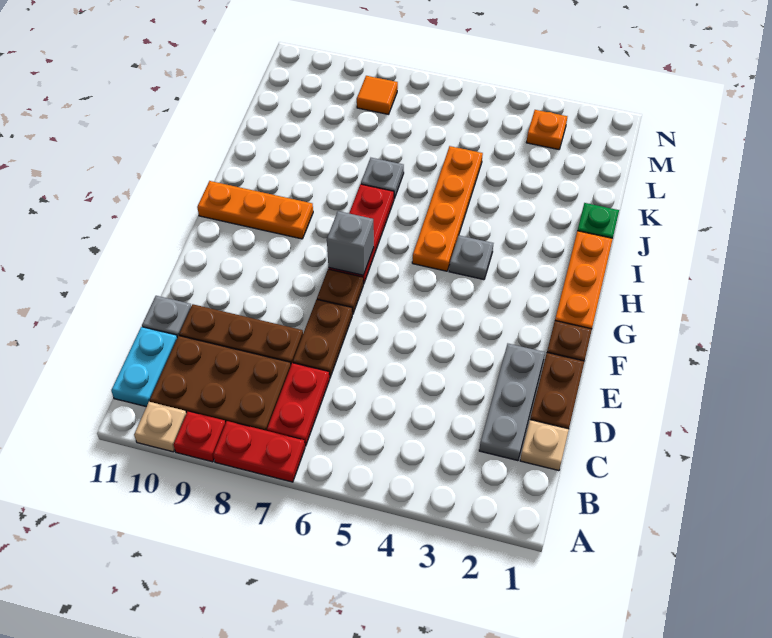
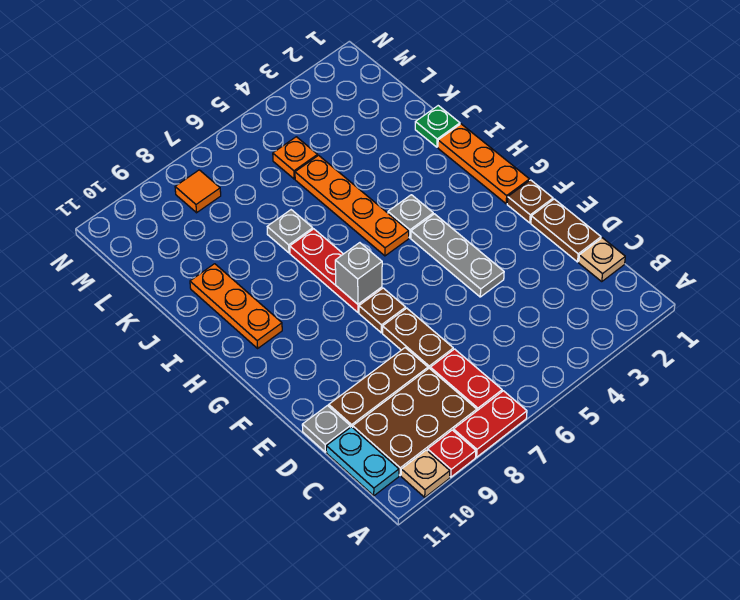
grey plate C2:E2 level 1 -> grey plate E4:G4 level 1
orange plate H9:H11 level 1 -> orange plate H10:J10 level 1
orange plate M3 level 1 -> orange plate L5 level 1

